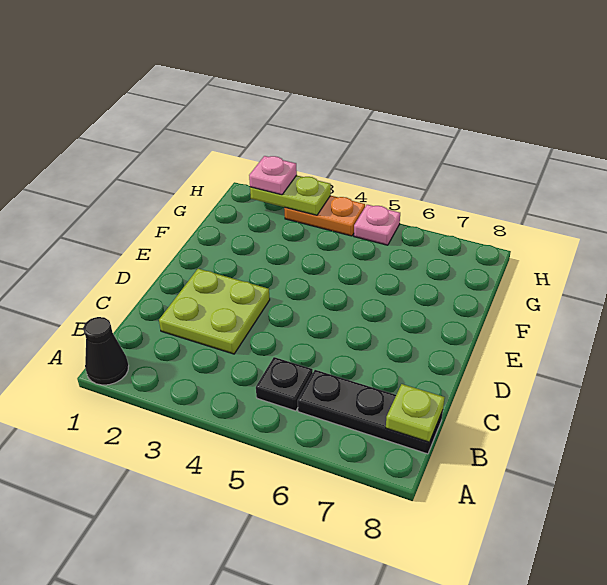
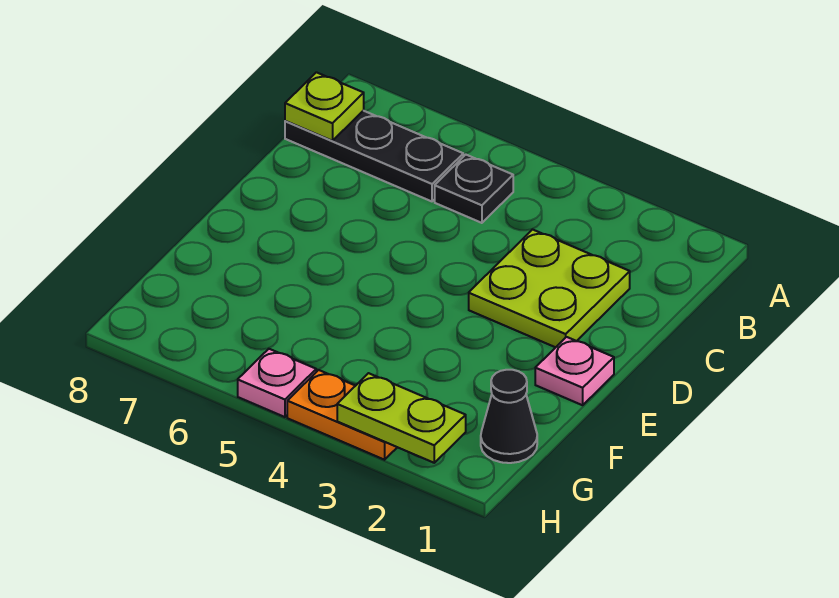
black cone A1 level 1 -> black cone G1 level 1
pink plate H2 level 3 -> pink plate E1 level 1

